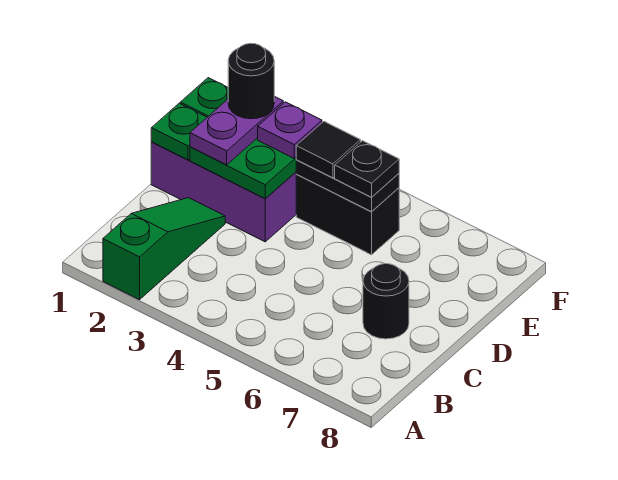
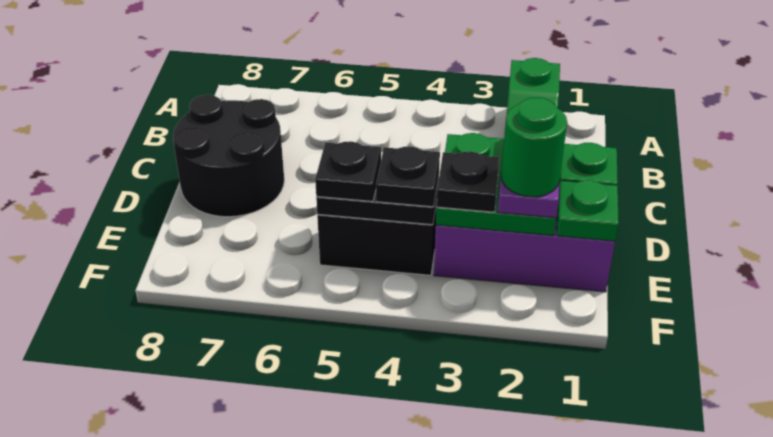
black round brick C7 level 1 -> black round brick C7:D8 level 1
black round brick E2 level 4 -> green round brick E2 level 4
purple plate E3 level 3 -> black plate E3 level 3
black tile E4 level 3 -> black plate E4 level 3

